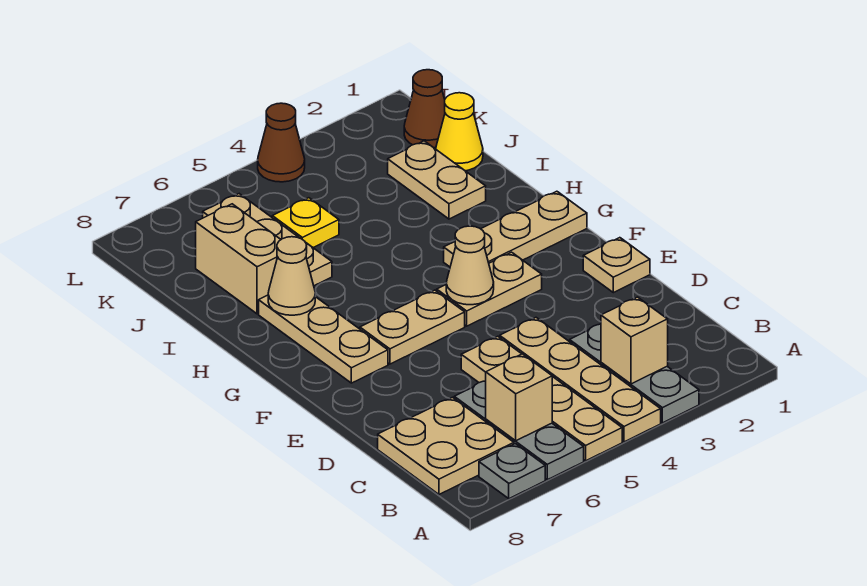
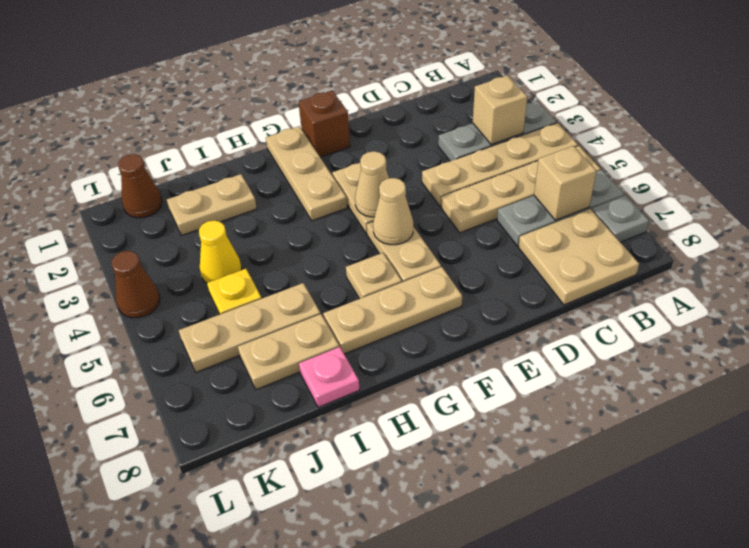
tan plate E1 level 1 -> tan plate G6 level 1
none -> brown brick F1 level 1
tan cone H7 level 2 -> tan cone F5 level 2
tan brick I7:J7 level 1 -> tan plate I7:J7 level 1
none -> pink plate I8 level 1
yellow cone J1 level 1 -> yellow cone J4 level 1

